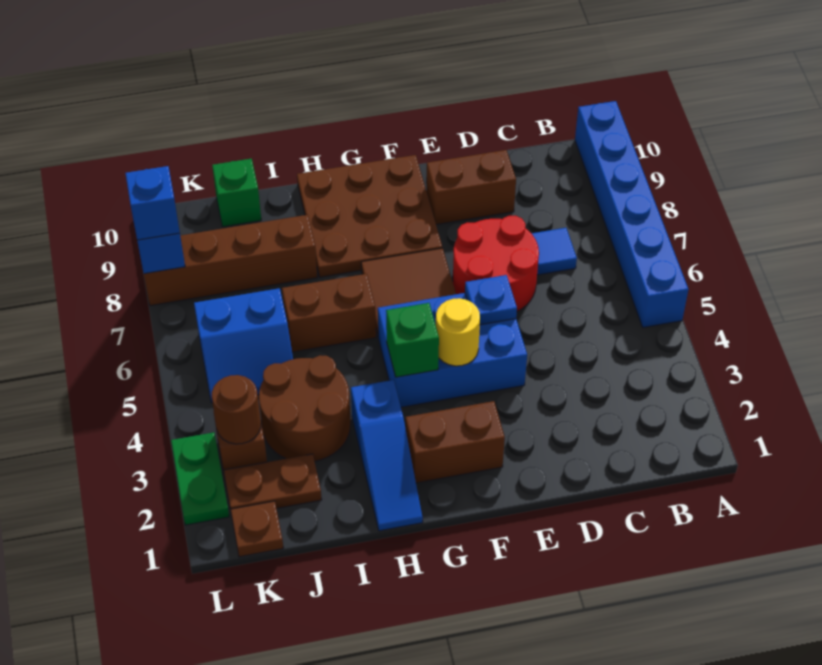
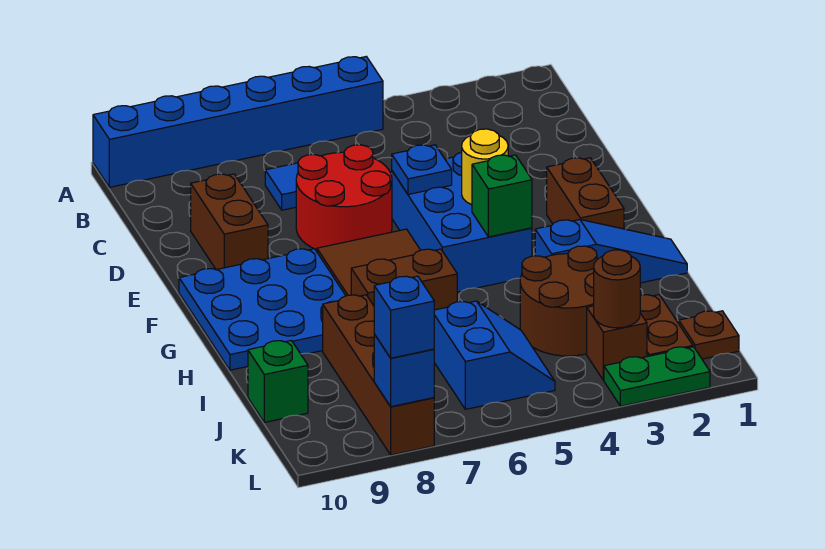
brown plate F8:H10 level 1 -> blue plate F8:H10 level 1
brown brick H6:I6 level 1 -> brown brick H6:H7 level 1

